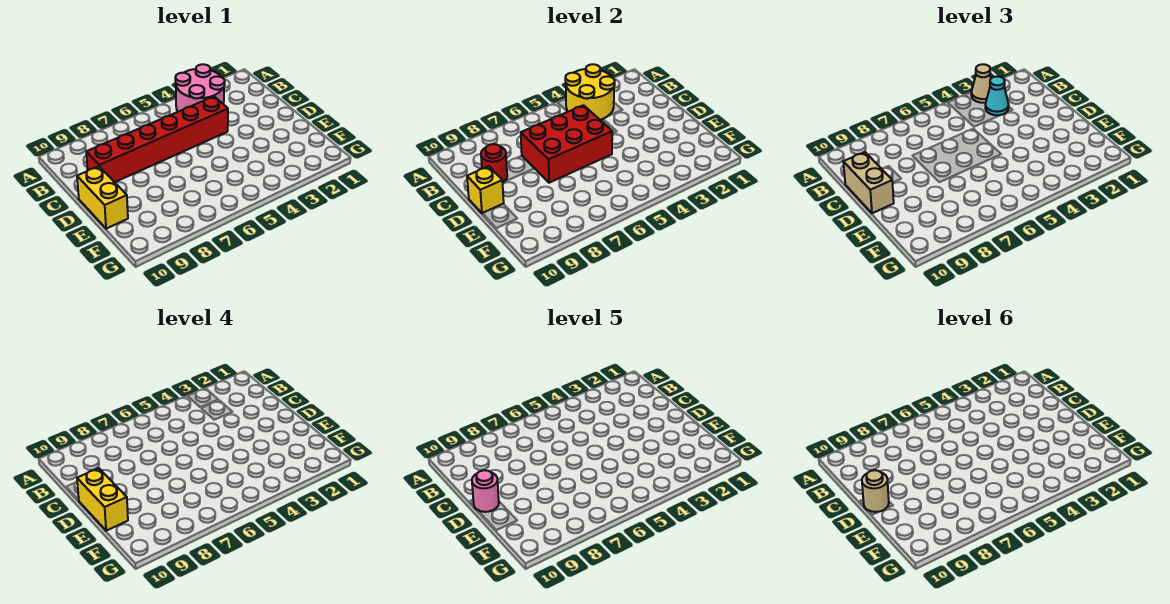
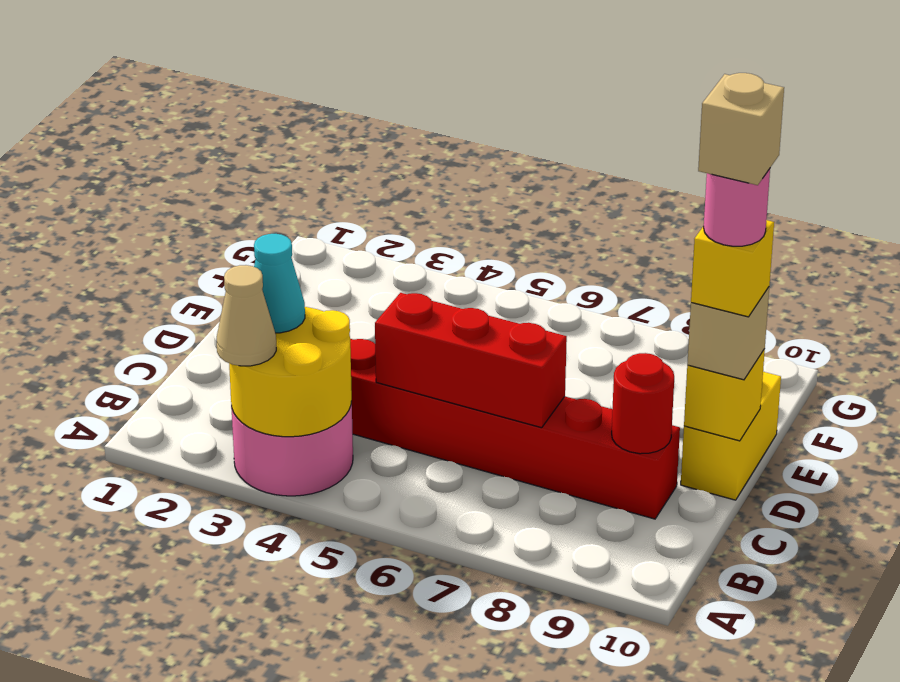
red brick C5:D7 level 2 -> red brick C5:C7 level 2
tan brick C10:D10 level 3 -> tan brick D10 level 3
yellow brick D10:E10 level 4 -> yellow brick D10 level 4
tan round brick D10 level 6 -> tan brick D10 level 6

